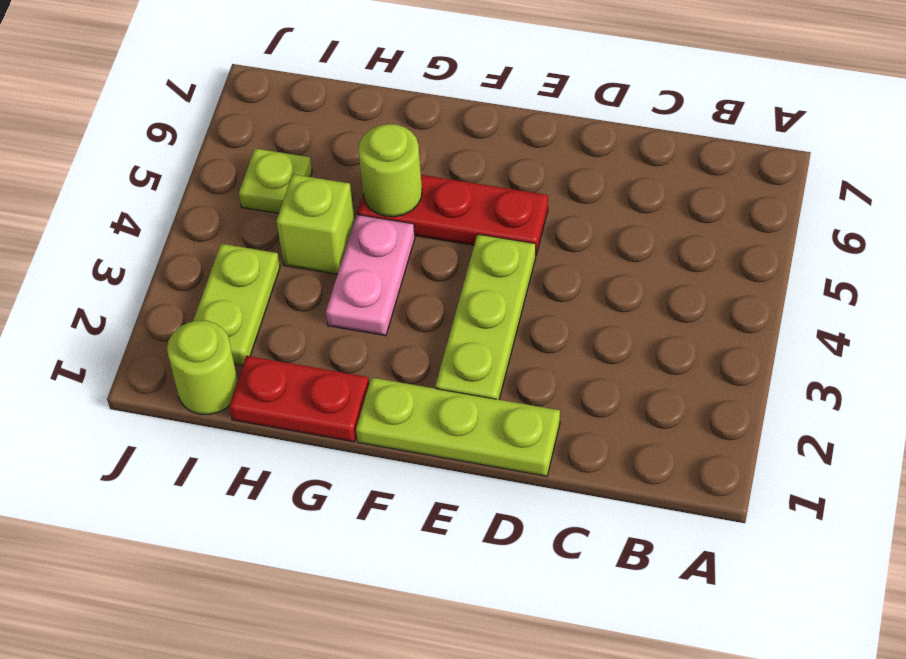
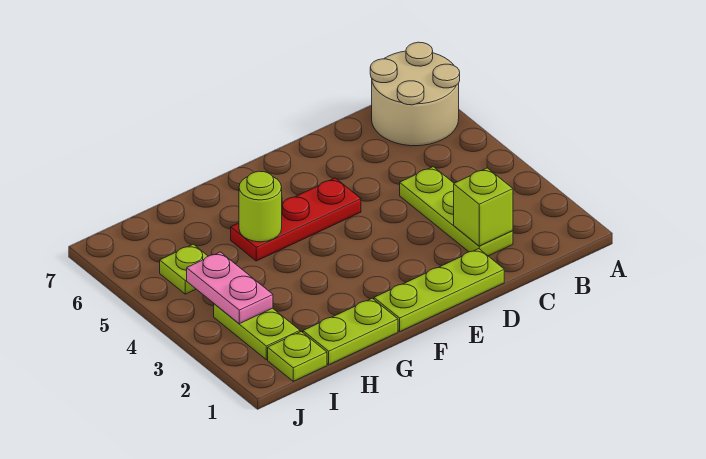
none -> tan round brick A6:B7 level 1
lime plate E2:E4 level 1 -> lime plate C2:C4 level 1
red plate G1:H1 level 1 -> lime plate G1:H1 level 1
pink plate G3:G4 level 1 -> pink plate I3:I4 level 2
lime brick H4 level 1 -> lime brick C2 level 2
lime round brick I1 level 1 -> lime plate I1 level 1

